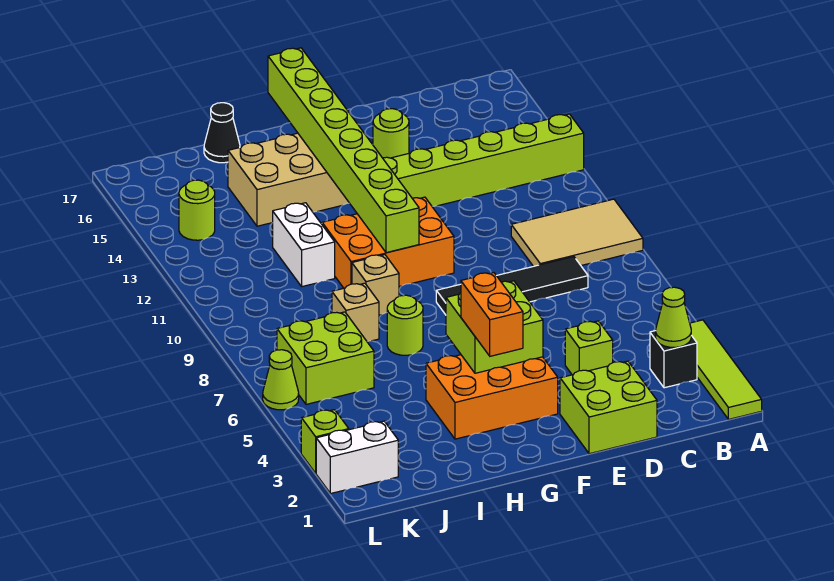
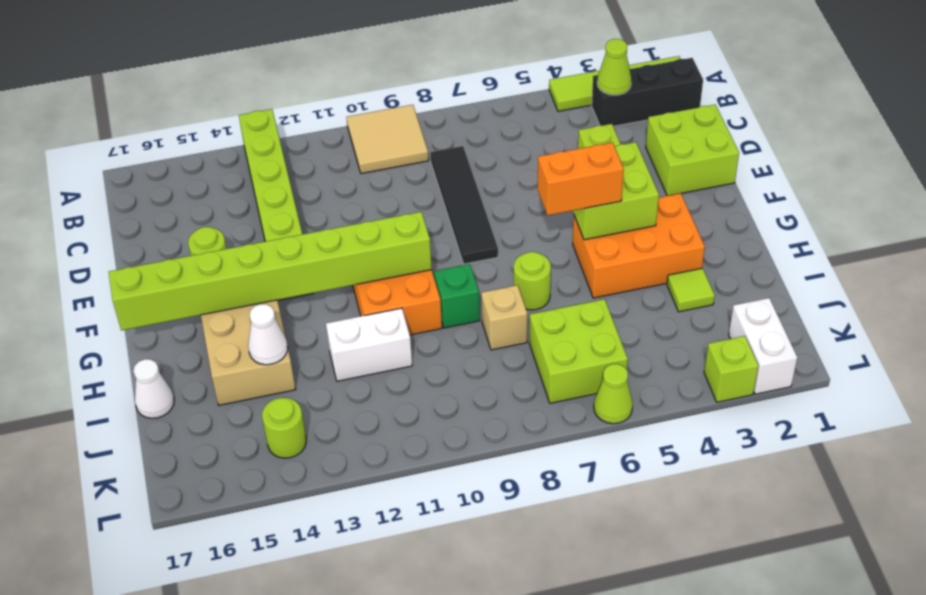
tan tile A9:C10 level 1 -> tan tile A9:B10 level 1
black brick B3 level 1 -> black brick B1:B3 level 1
orange brick F3:H4 level 1 -> orange brick G3:H5 level 1
orange brick G3:G4 level 3 -> orange brick G5:G6 level 3
tan brick H9 level 1 -> green brick H9 level 1
none -> lime tile I3 level 1
none -> white cone I14 level 2
black cone I17 level 1 -> white cone I17 level 1

